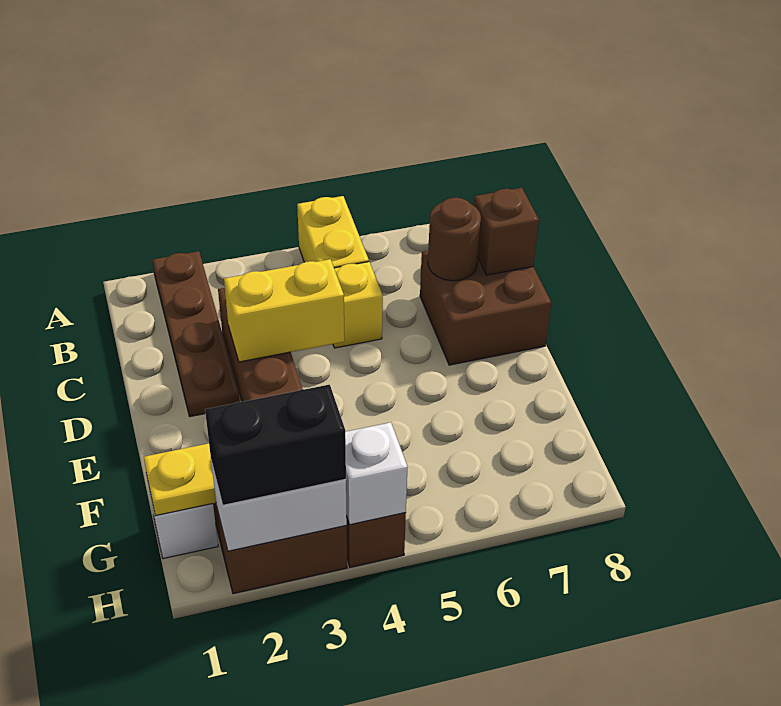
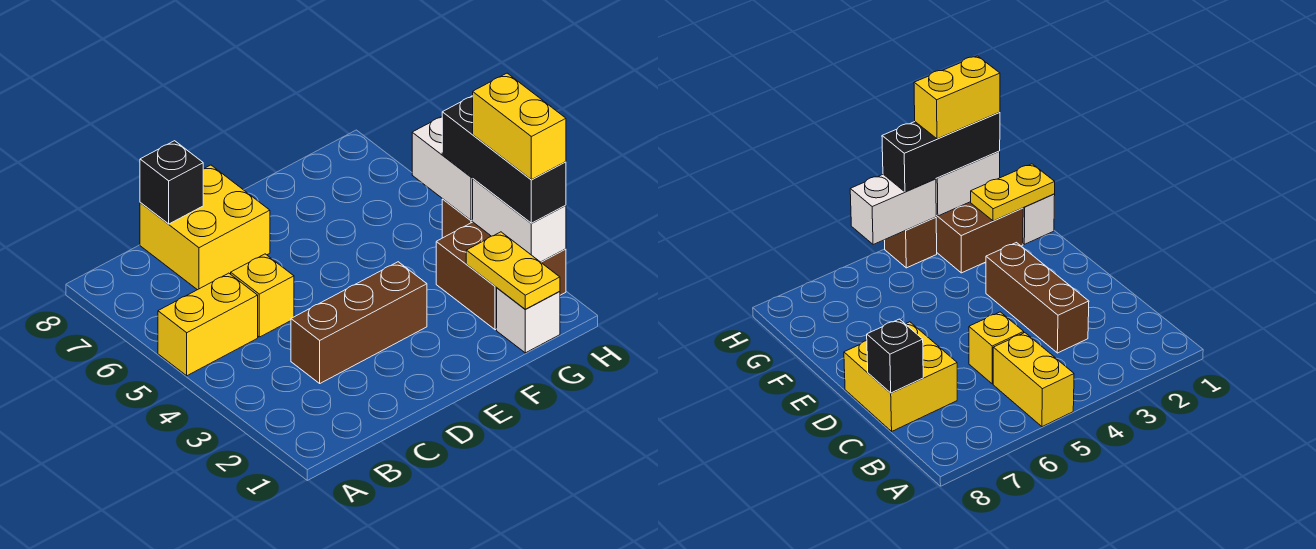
brown plate A2:D2 level 1 -> none
brown brick C7:D8 level 1 -> yellow brick C7:D8 level 1
brown round brick C7 level 2 -> none
brown brick C8 level 2 -> black brick C8 level 2
yellow brick D3:D4 level 2 -> yellow brick H2:H3 level 4
black brick H2:H3 level 3 -> black brick H2:H4 level 3
white brick H4 level 2 -> white brick H4:H5 level 2

